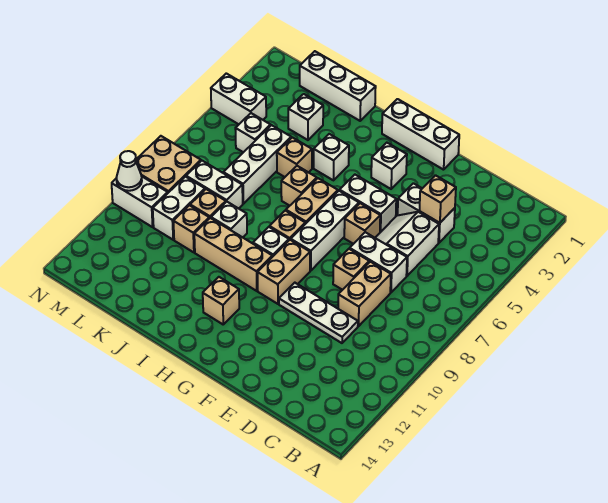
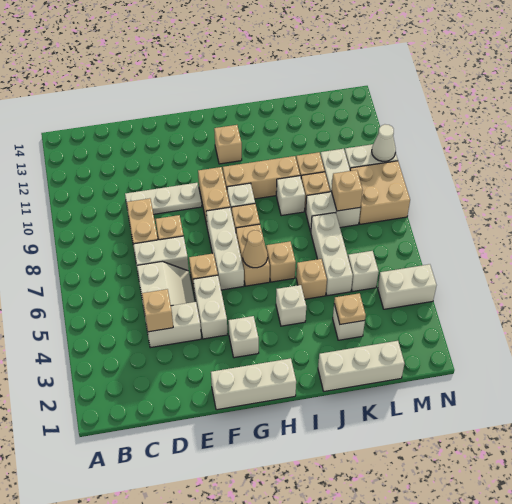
white brick F5:G5 level 1 -> white brick F4:F5 level 1
none -> tan cone H6 level 2
none -> tan plate K3 level 2
none -> tan brick L8 level 2

